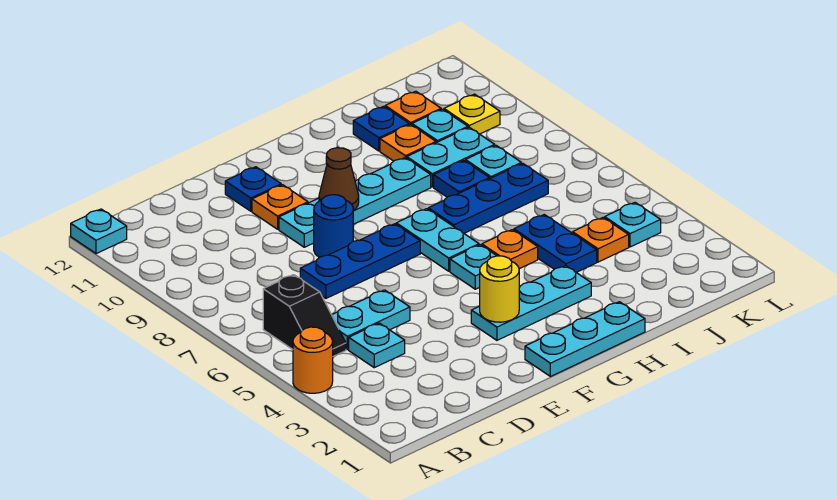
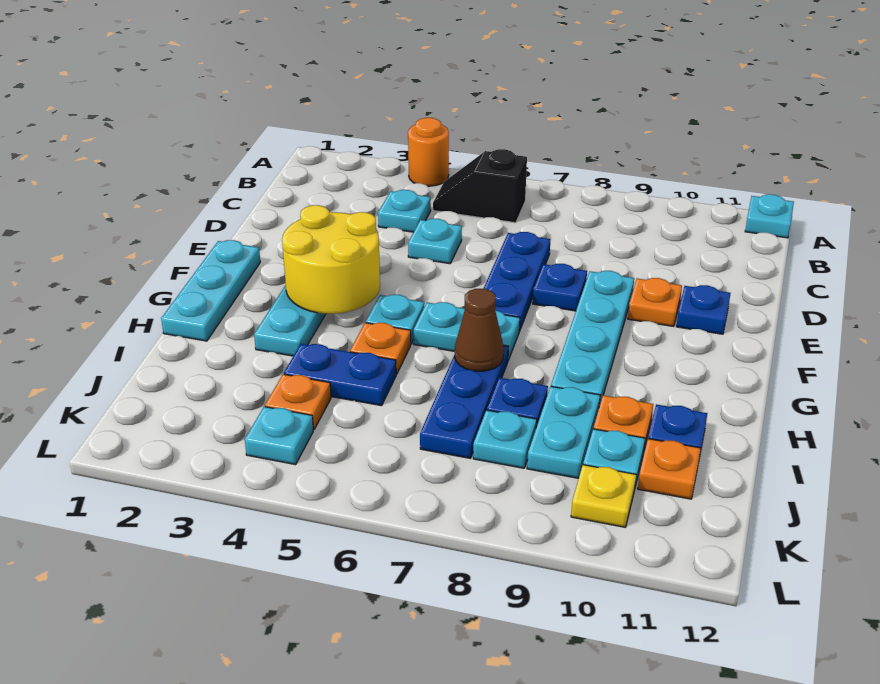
cyan plate C5:D5 level 1 -> cyan plate D5 level 1
blue round brick E8 level 1 -> blue plate E8 level 1
yellow round brick F3 level 2 -> yellow round brick F3:G4 level 2
brown cone F9 level 2 -> brown cone H7 level 2

